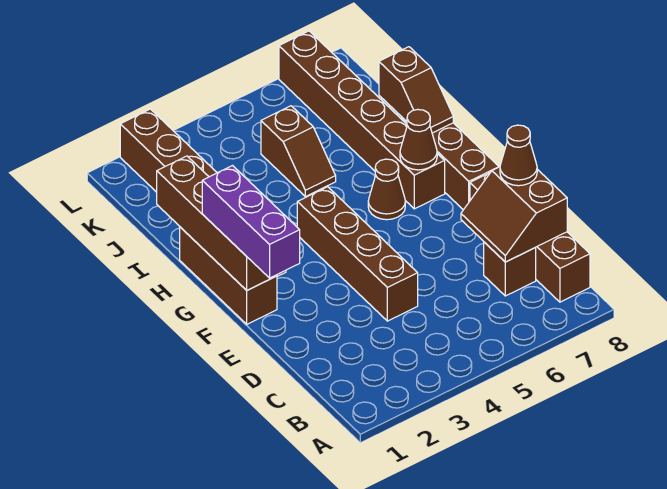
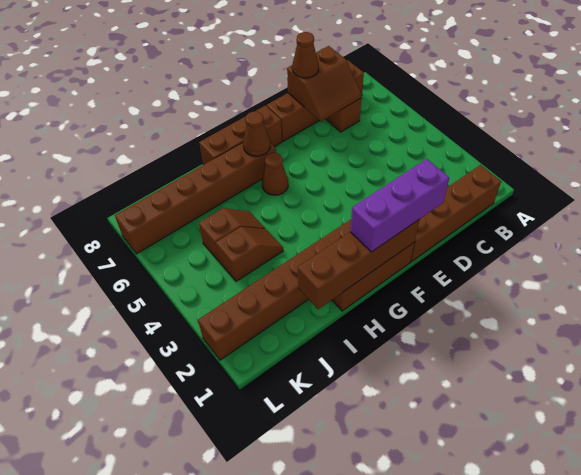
brown brick D4:G4 level 1 -> brown brick B1:E1 level 1
brown slope H8:I8 level 2 top I -> brown slope I4:J4 level 1 top J

